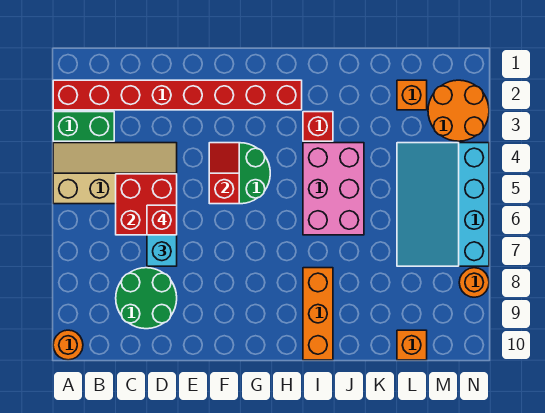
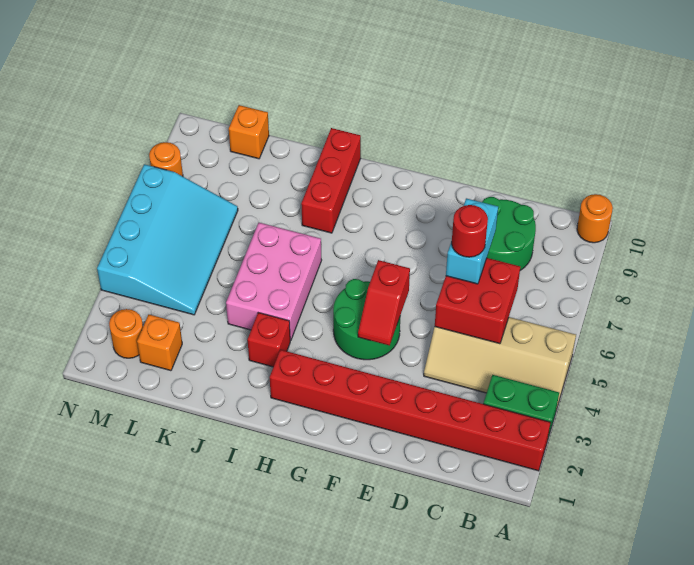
red brick D6 level 4 -> red round brick D6 level 4
orange brick I8:I10 level 1 -> red brick I8:I10 level 1
orange round brick M2:N3 level 1 -> orange round brick M2 level 1

